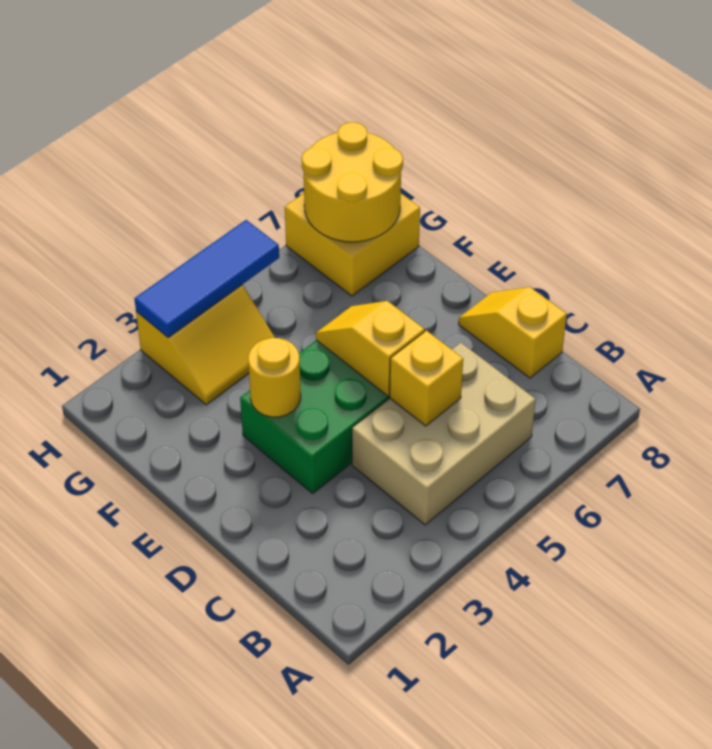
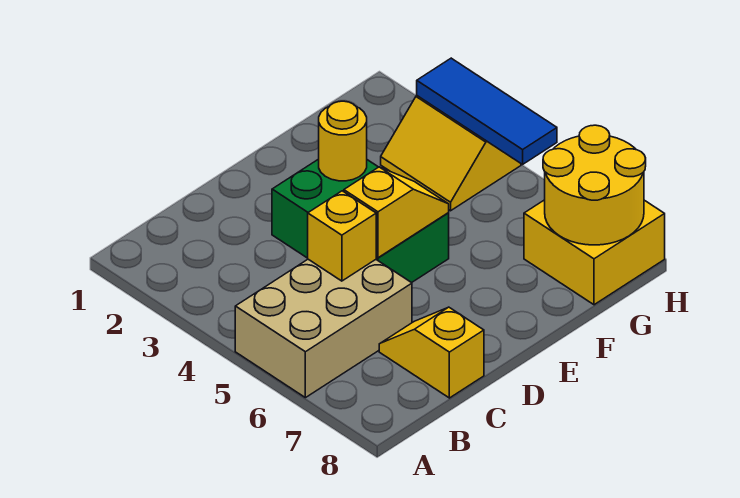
tan brick B4:C6 level 1 -> tan brick A5:C6 level 1
yellow slope C8:D8 level 1 top C -> yellow slope C7:C8 level 1 top 8

